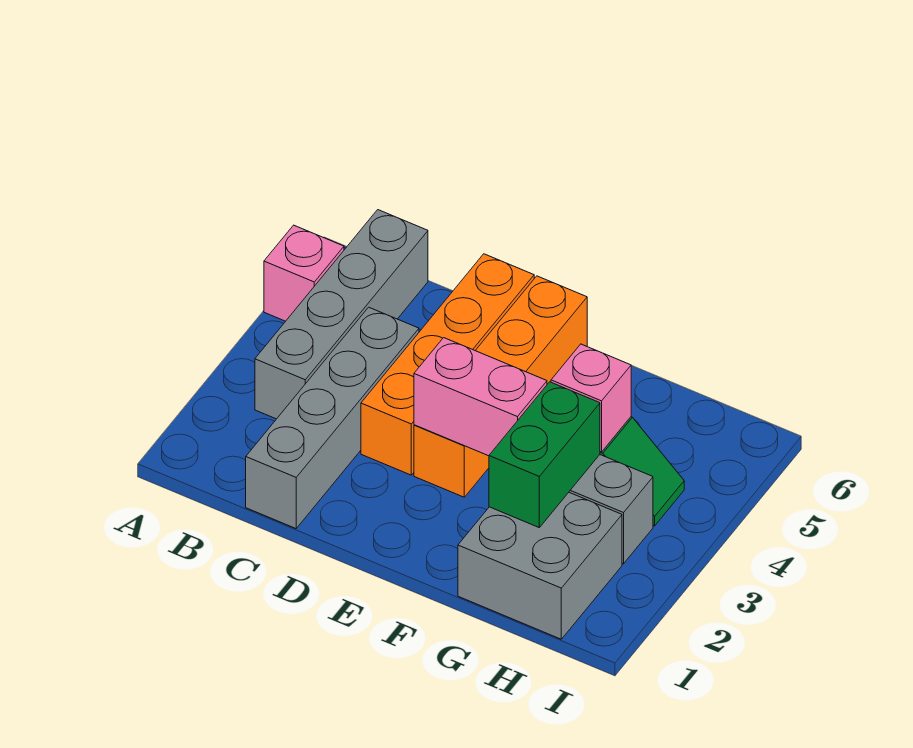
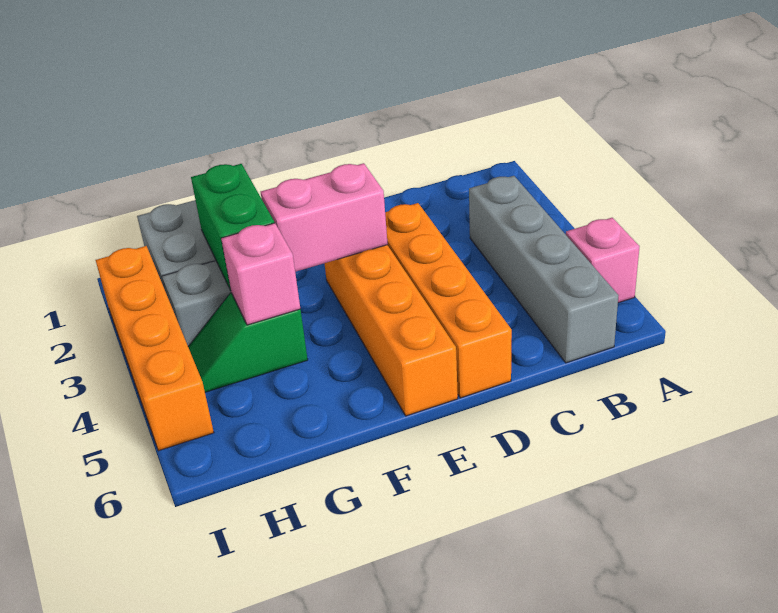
grey brick C1:C4 level 1 -> none
none -> orange brick I2:I5 level 1

